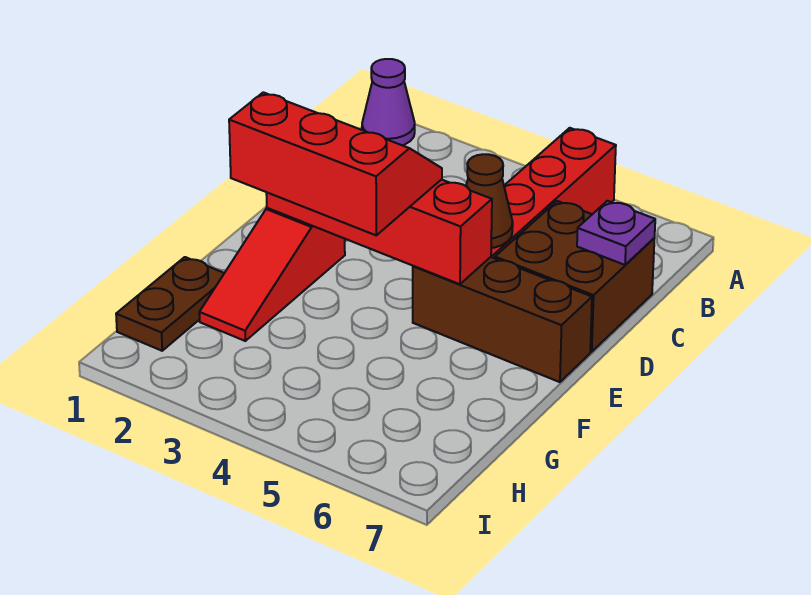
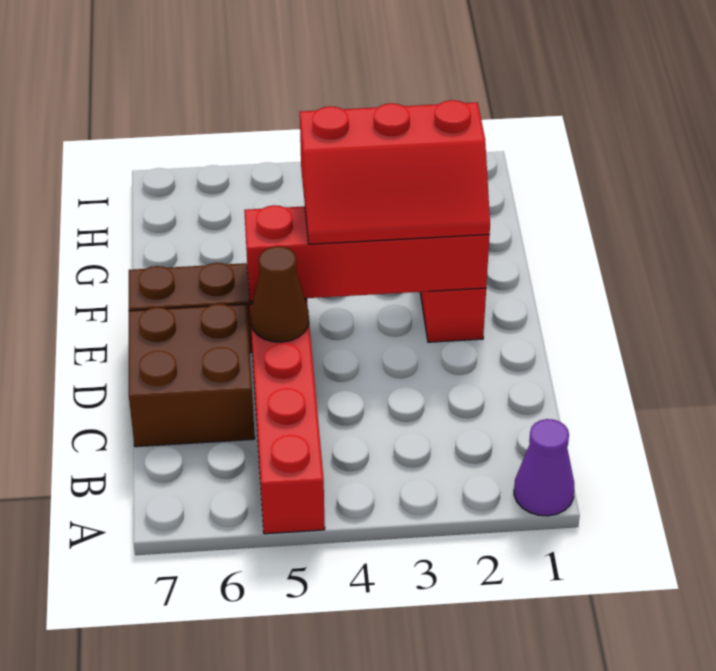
purple plate C7 level 2 -> none
brown plate G1:H1 level 1 -> none

